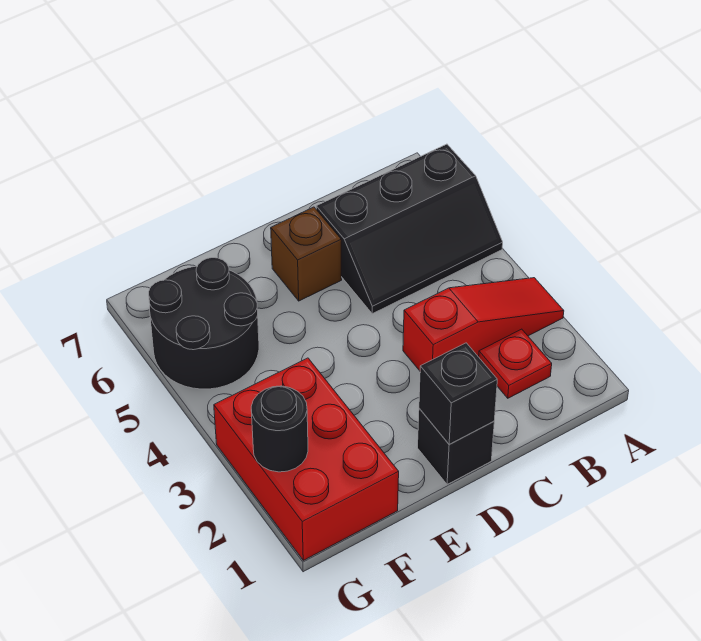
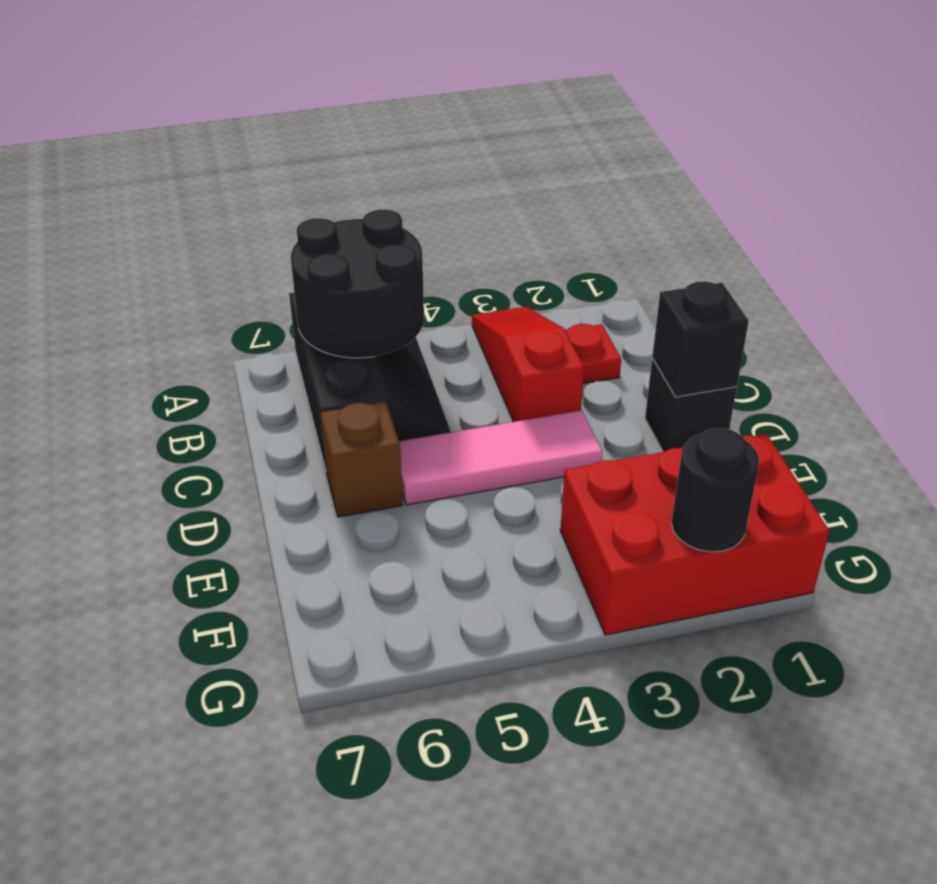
none -> pink tile D3:D5 level 1
black round brick F5:G6 level 1 -> black round brick A5:B6 level 2

